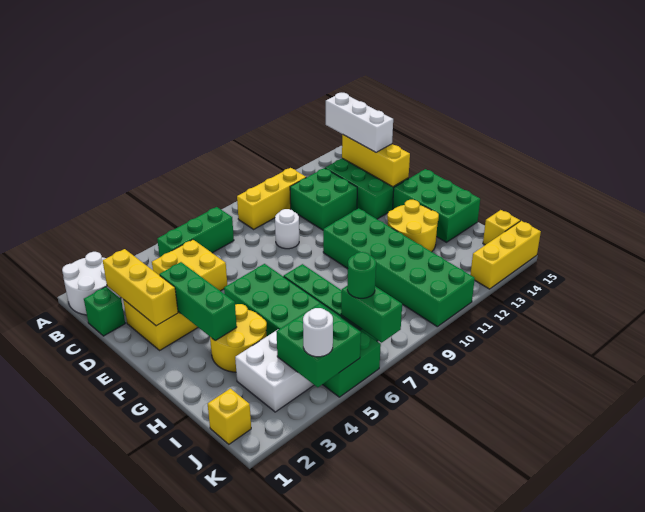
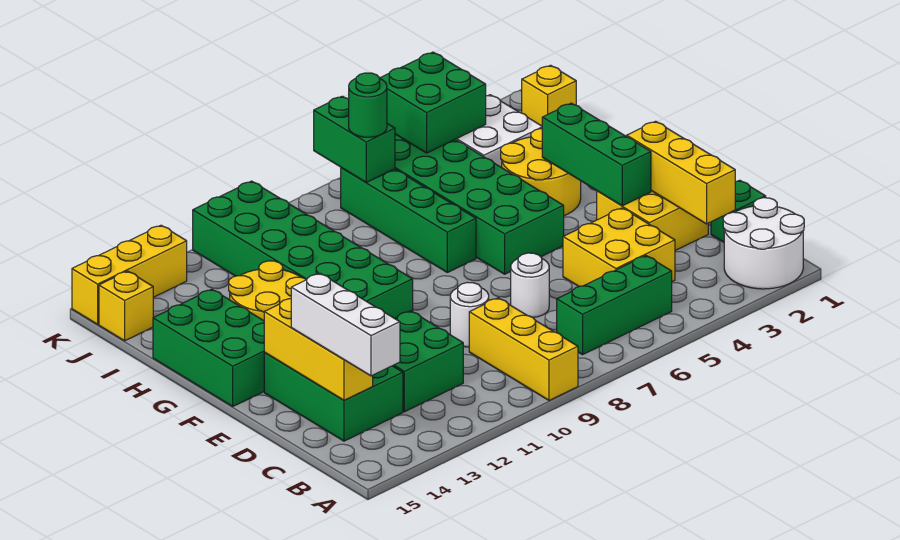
yellow brick B9:B11 level 1 -> yellow brick A9:C9 level 1
white round brick K4 level 3 -> white round brick D7 level 1

